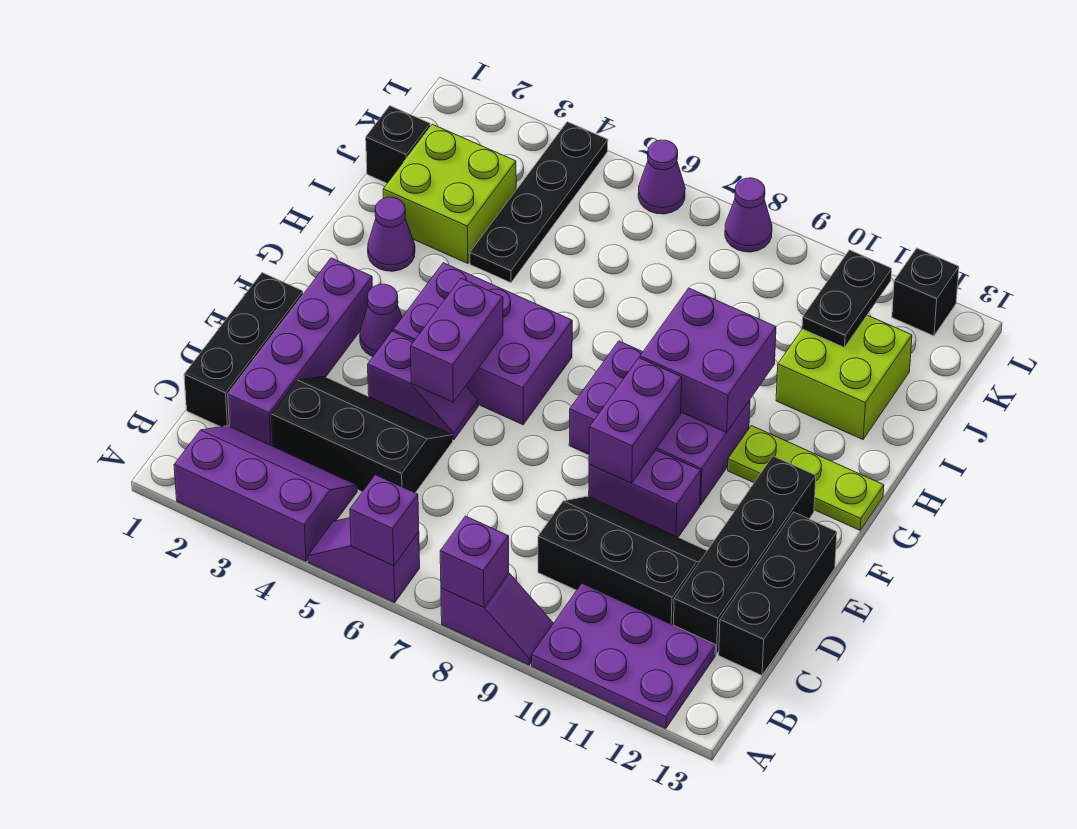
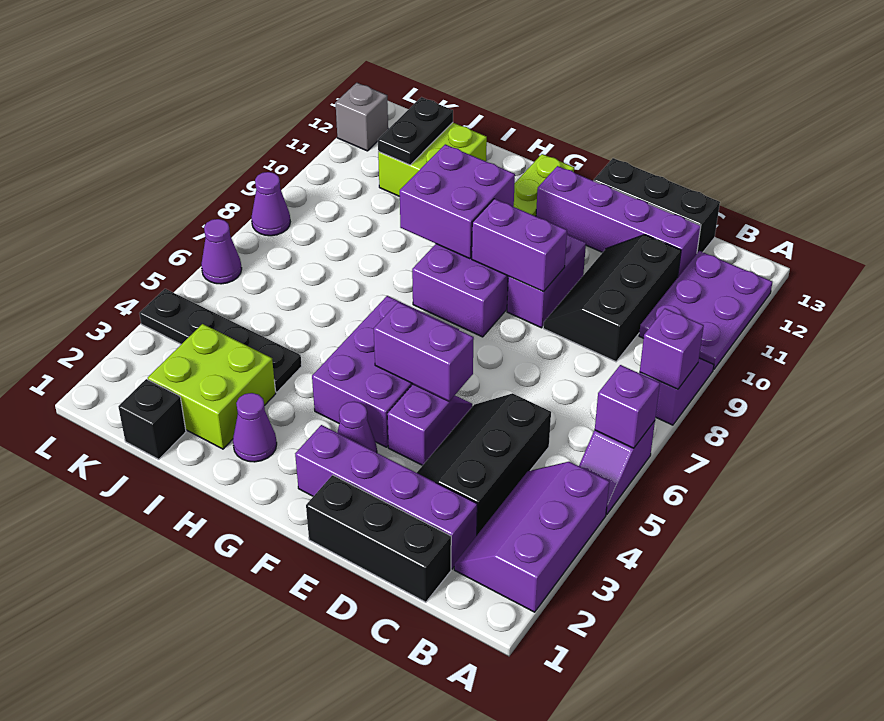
black brick C12:F12 level 1 -> purple brick C12:F12 level 1
black plate J11:K11 level 2 -> black plate J11:J12 level 2
black brick L12 level 1 -> grey brick L12 level 1

